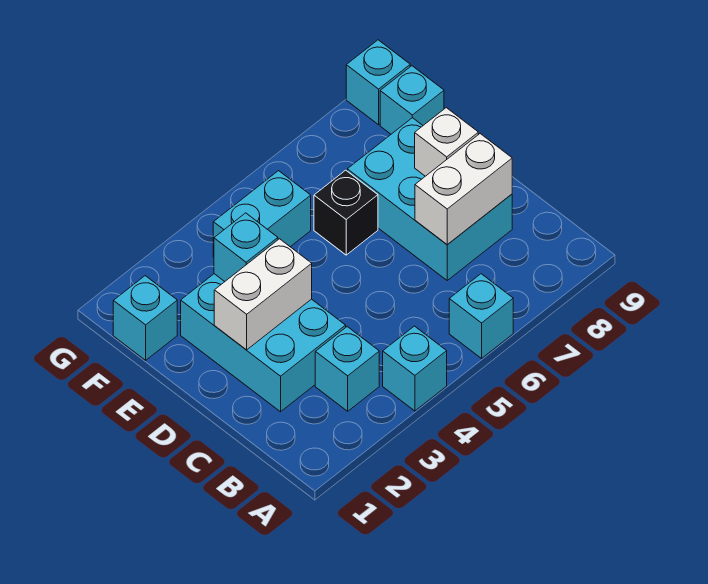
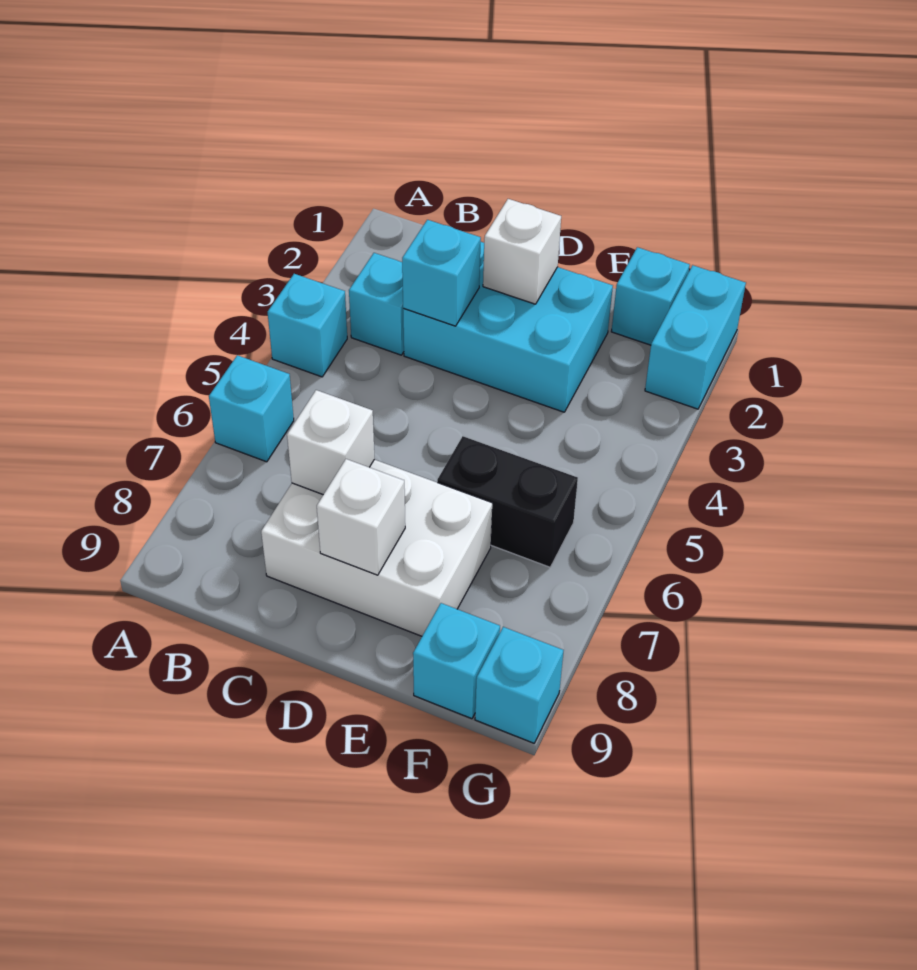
cyan brick C7:E8 level 1 -> white brick C7:E8 level 1
white brick C7:C8 level 2 -> white brick C7 level 2
white brick D2:D3 level 2 -> white brick D2 level 2
cyan brick E3 level 2 -> cyan brick C3 level 2
black brick E6 level 1 -> black brick E6:F6 level 1
cyan brick F4:F5 level 1 -> cyan brick G1:G2 level 1

